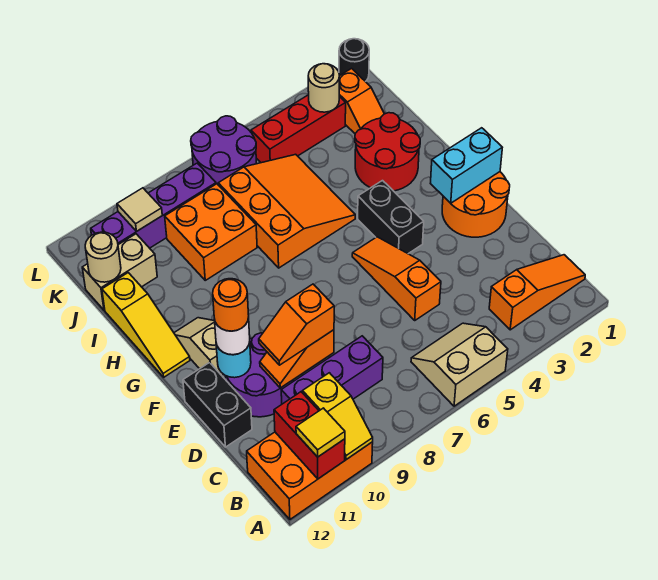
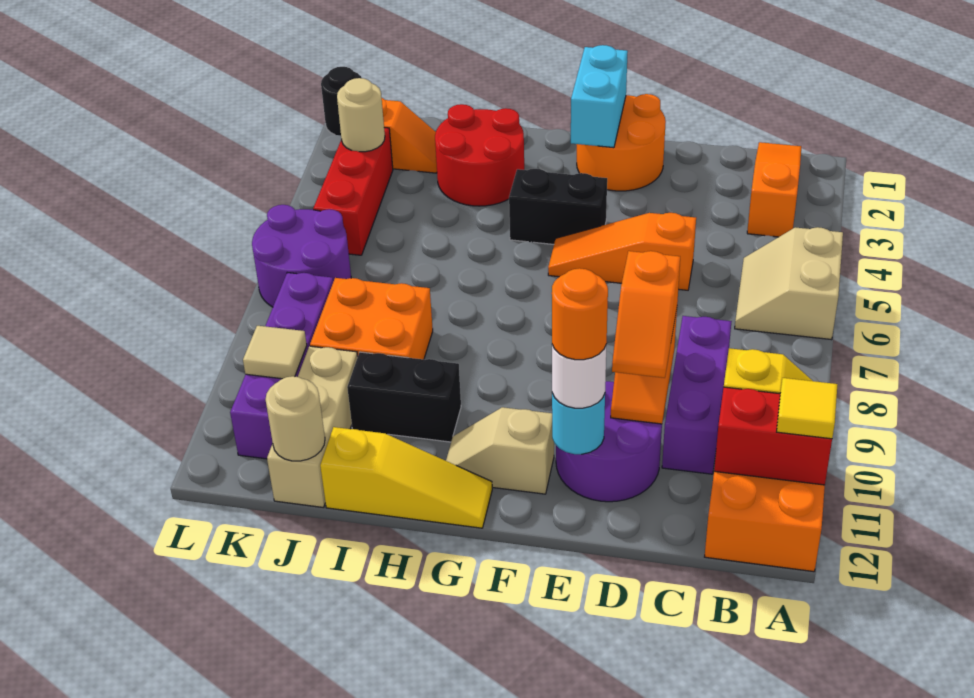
black brick D12:E12 level 1 -> black brick H10:I10 level 1
orange slope H5:J7 level 1 top 7 -> none
tan brick J11:J12 level 1 -> tan brick J10:J12 level 1

